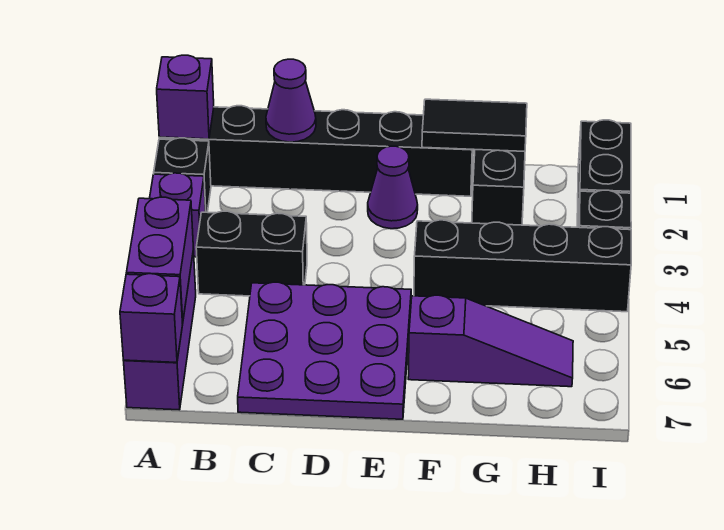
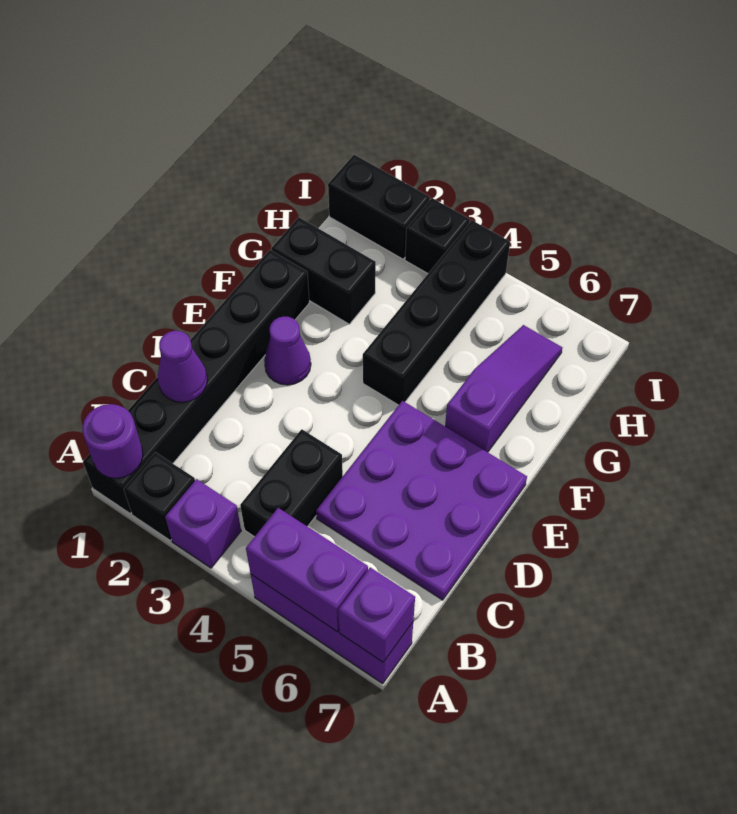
purple brick A1 level 2 -> purple round brick A1 level 2
black tile F1:G1 level 2 -> none

